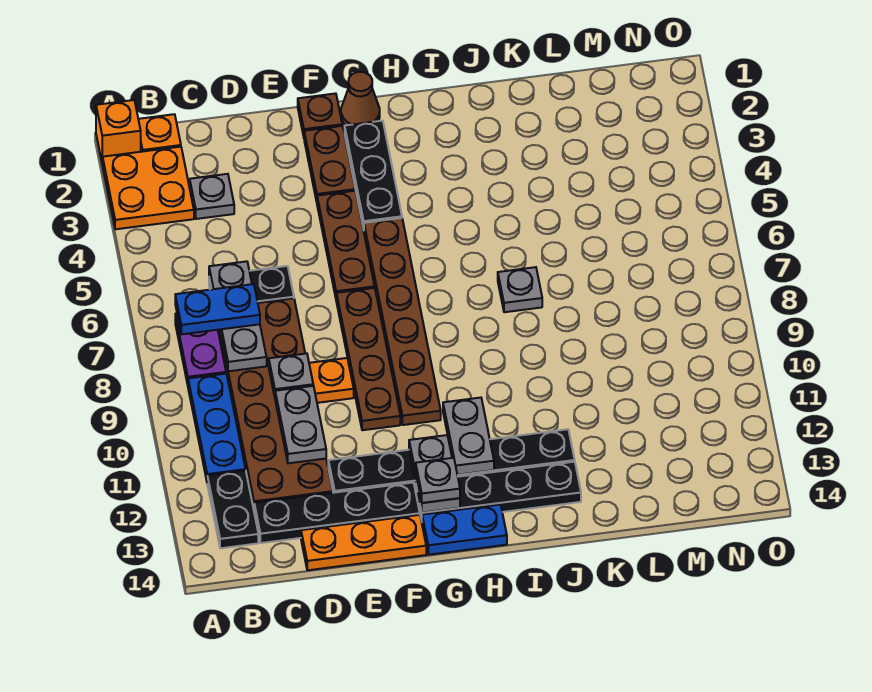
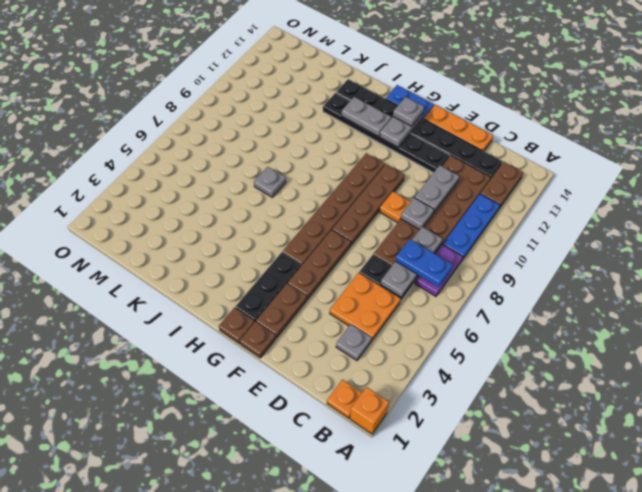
orange plate A2:B3 level 1 -> orange plate C4:D5 level 1
black plate B12:B13 level 1 -> brown plate B12:B13 level 1
brown cone G1 level 1 -> brown plate G1 level 1
grey plate H11:H12 level 2 -> grey plate H12:I12 level 2

